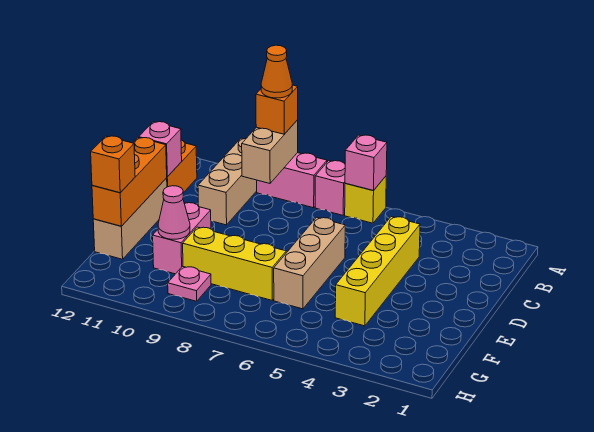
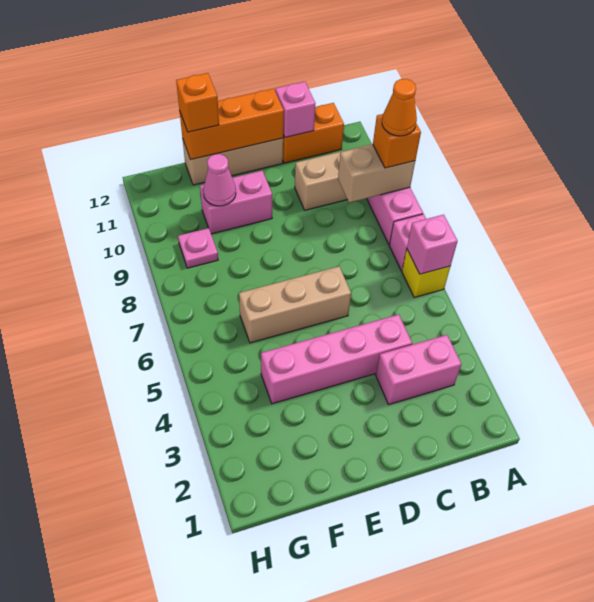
none -> pink brick B3:C3 level 1
yellow brick C4:F4 level 1 -> pink brick C4:F4 level 1
yellow brick F7:F9 level 1 -> none

